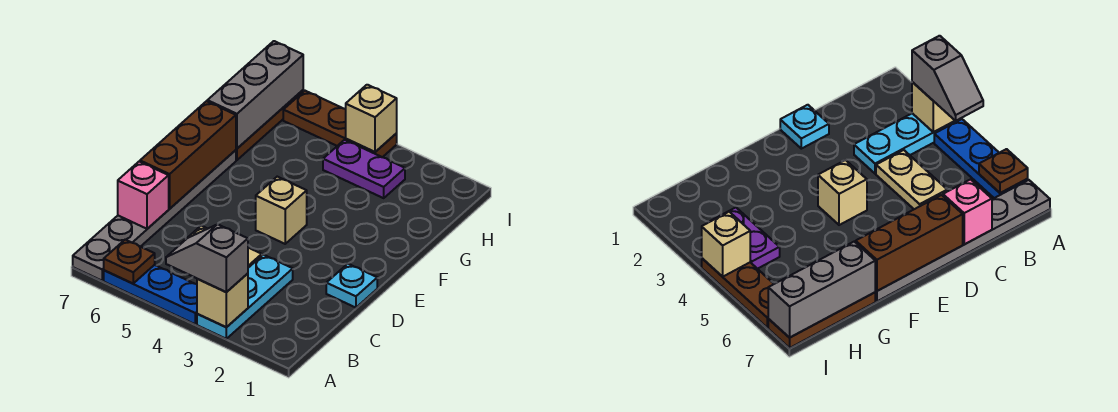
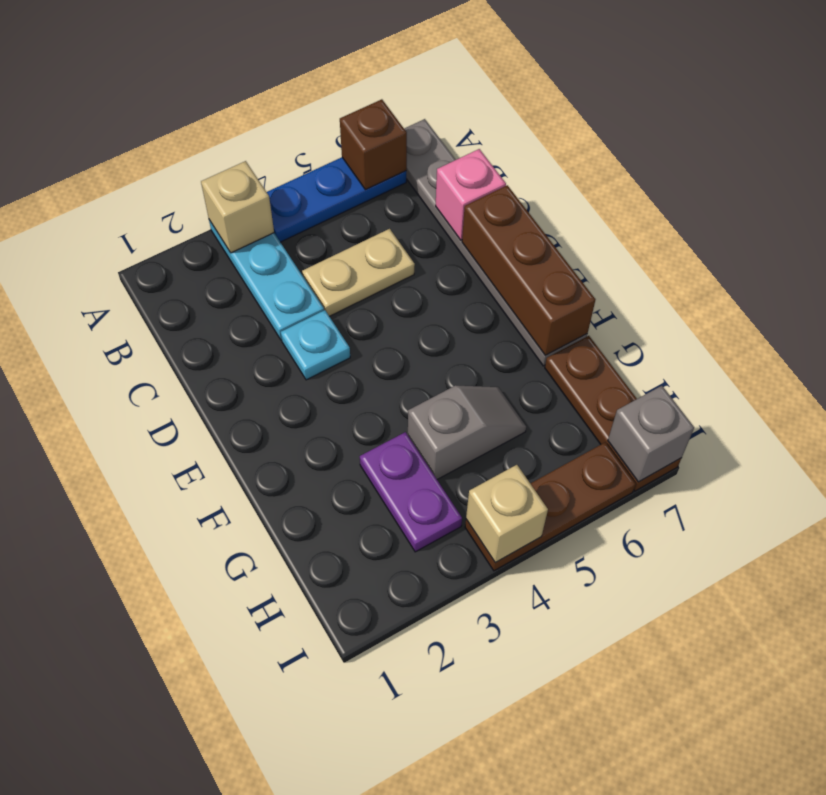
grey slope A3:A4 level 3 top 3 -> grey slope G4:G5 level 1 top 4
brown plate A6 level 2 -> brown brick A6 level 2
cyan plate D1 level 1 -> cyan plate D3 level 1
tan brick E4 level 1 -> none
grey brick G7:I7 level 2 -> grey brick I7 level 2
purple plate H3:H4 level 1 -> purple plate G3:H3 level 1

